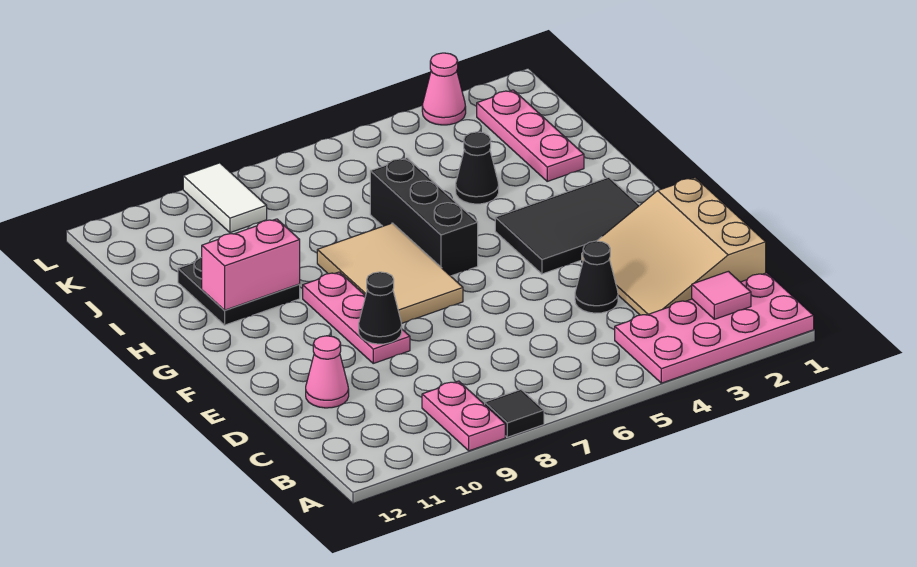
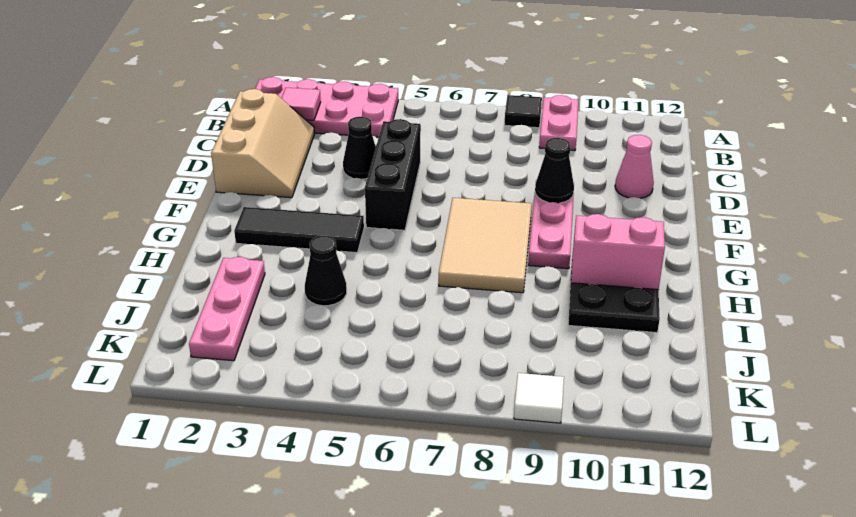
tan slope C1:E3 level 1 top 1 -> tan slope C1:E2 level 1 top 1
black tile F2:G4 level 1 -> black tile G2:G4 level 1
black brick G6:I6 level 1 -> black brick D5:F5 level 1
white tile K9:L9 level 1 -> white tile L9 level 1
pink cone L3 level 1 -> none

